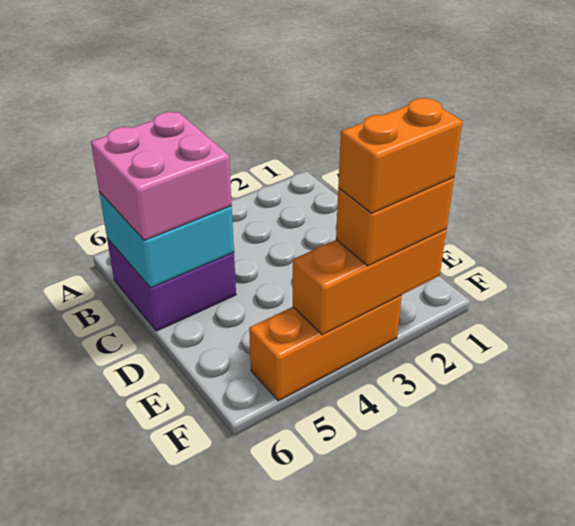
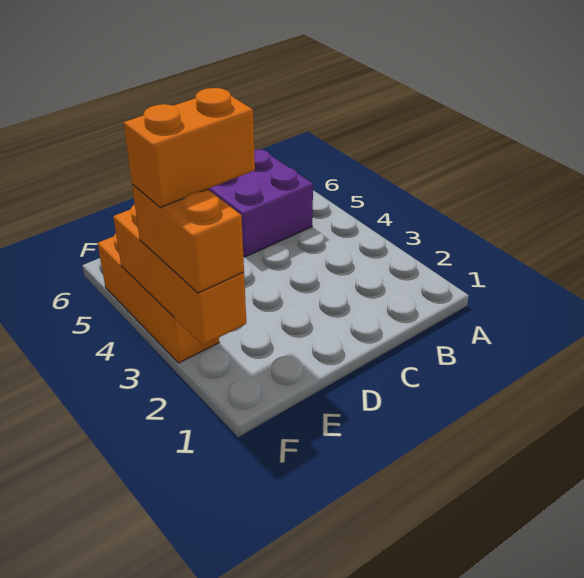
cyan brick B5:C6 level 2 -> none
pink brick B5:C6 level 3 -> none
orange brick F2:F3 level 4 -> orange brick E3:F3 level 4

